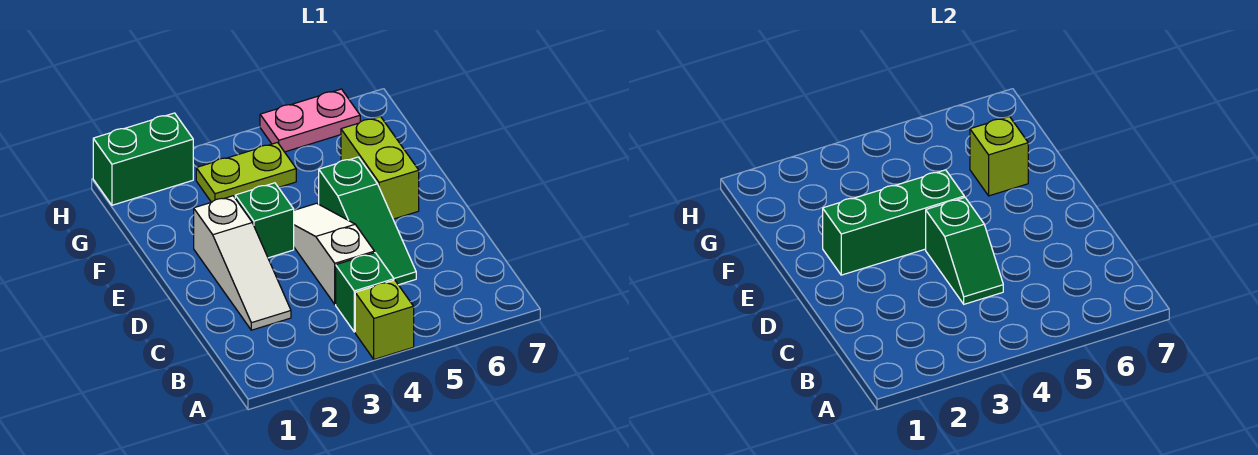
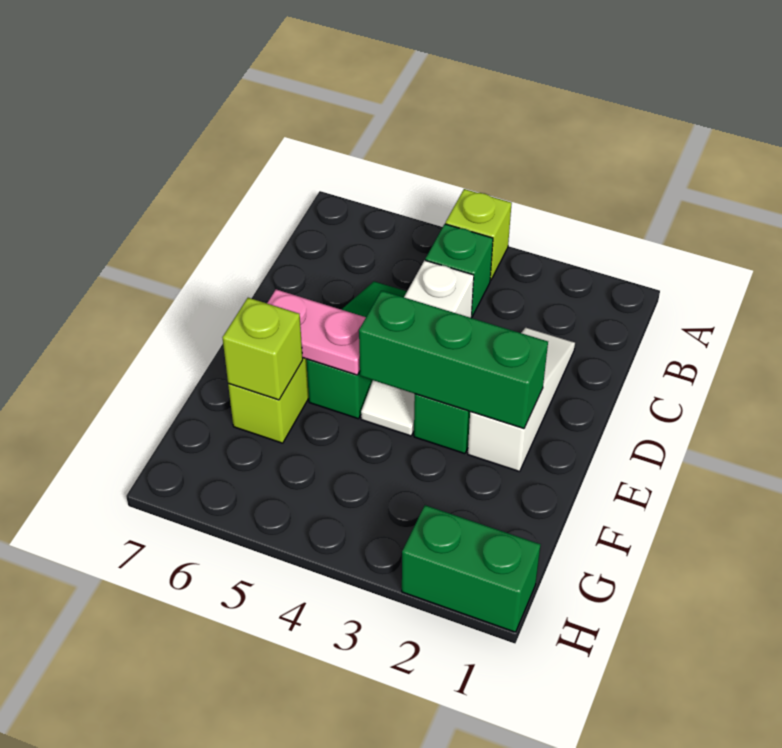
green slope C4:D4 level 2 top D -> none
lime plate G3:G4 level 1 -> none
pink plate H5:H6 level 1 -> pink plate E5:E6 level 2

